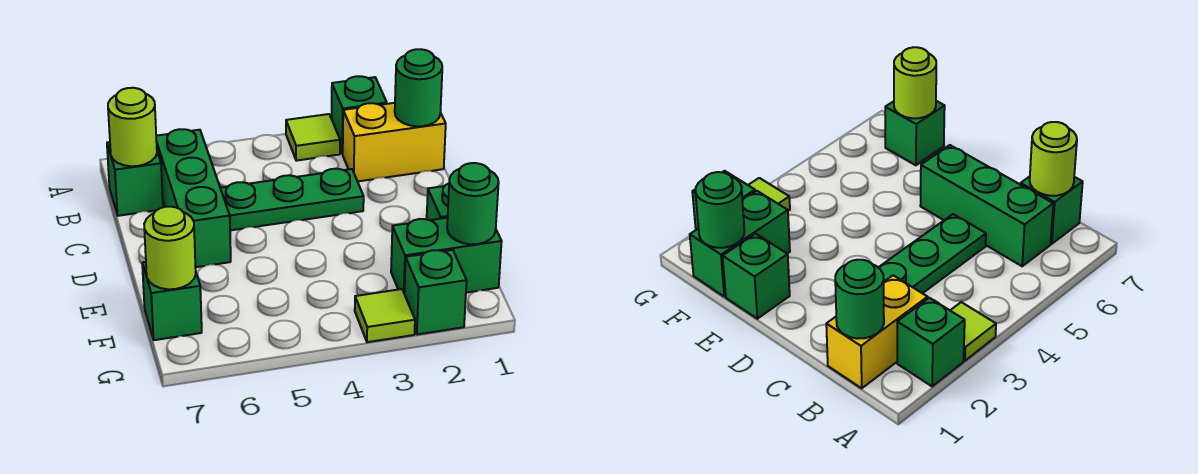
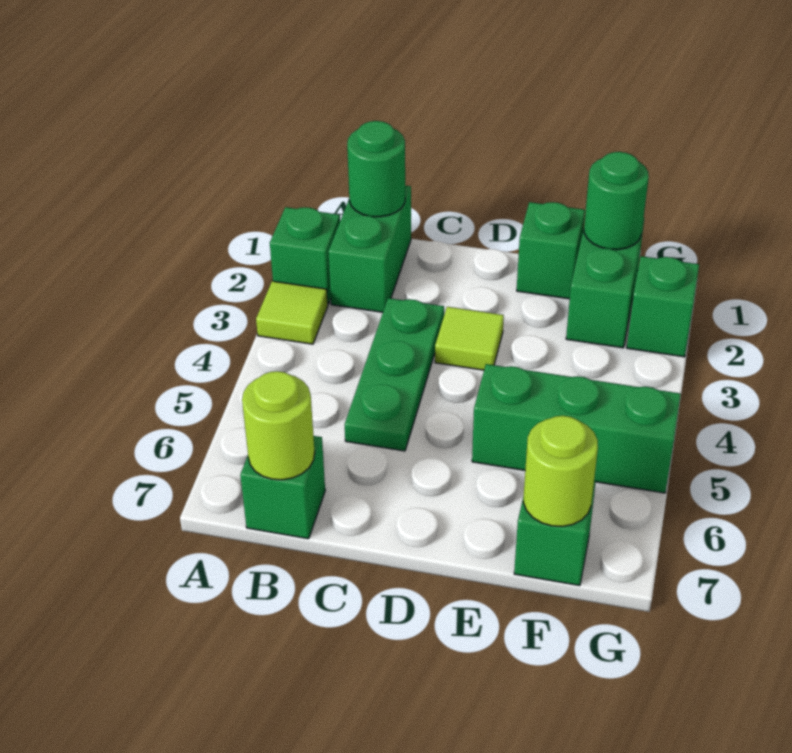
yellow brick B1:B2 level 1 -> green brick B1:B2 level 1
green brick B6:D6 level 1 -> green brick E5:G5 level 1
lime tile G3 level 1 -> lime tile D3 level 1

